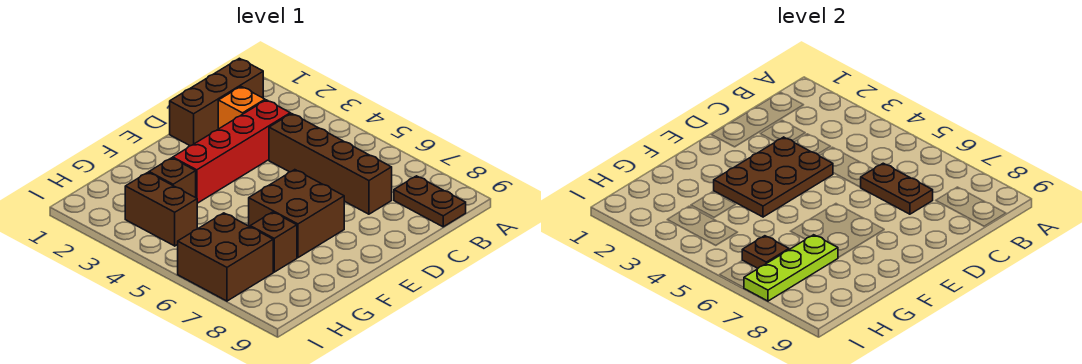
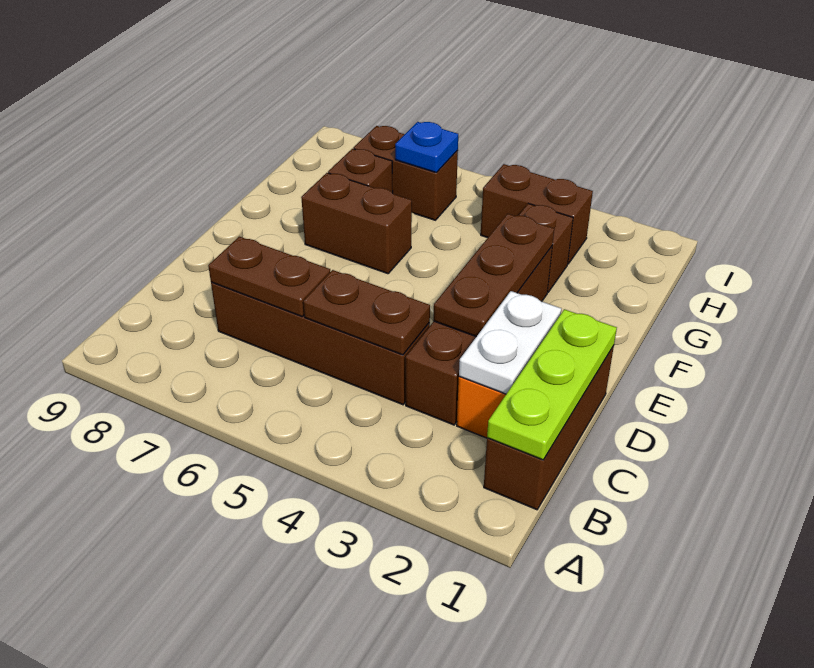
brown plate B8:B9 level 1 -> brown plate C4:C5 level 2
none -> white plate C2:D2 level 2
red brick C3:F3 level 1 -> brown brick C3:F3 level 1
brown plate D3:F4 level 2 -> brown plate D3:F3 level 2
brown brick E6:F7 level 1 -> brown brick F6:F7 level 1
lime plate G7:I7 level 2 -> lime plate B1:D1 level 2
brown brick H6:I7 level 1 -> brown brick H6:H7 level 1
brown plate H6 level 2 -> blue plate H6 level 2

